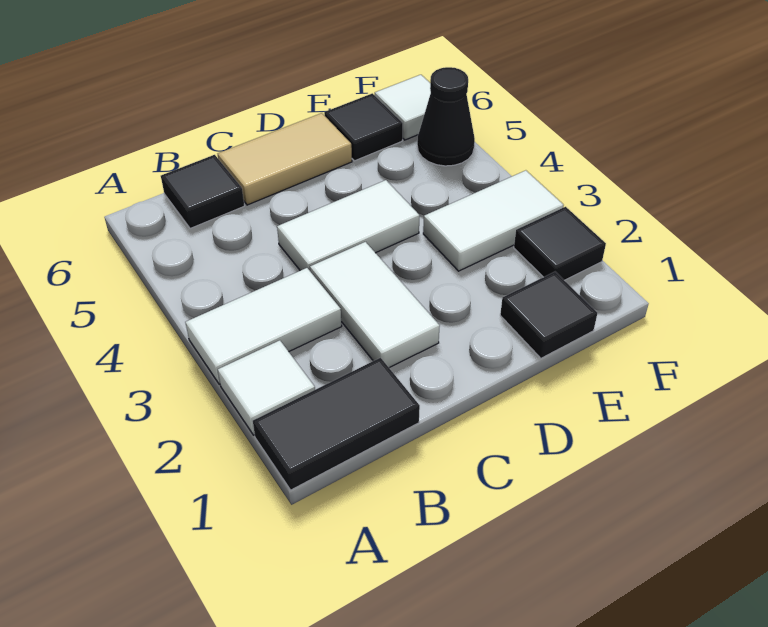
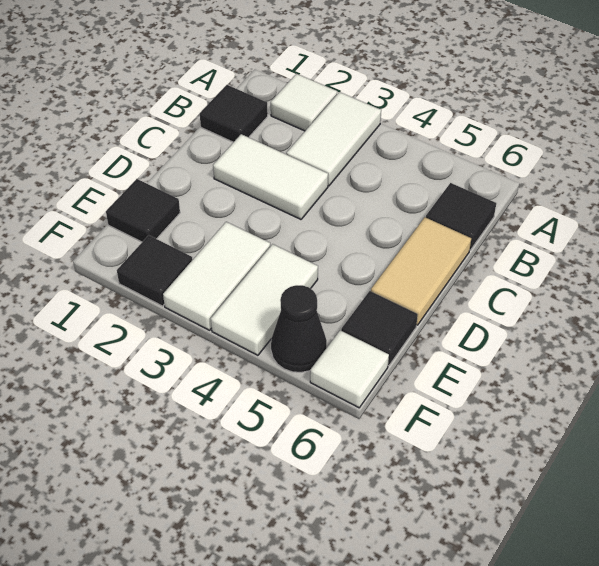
black tile A1:B1 level 1 -> black tile B1 level 1
white tile C4:D4 level 1 -> white tile E4:F4 level 1

